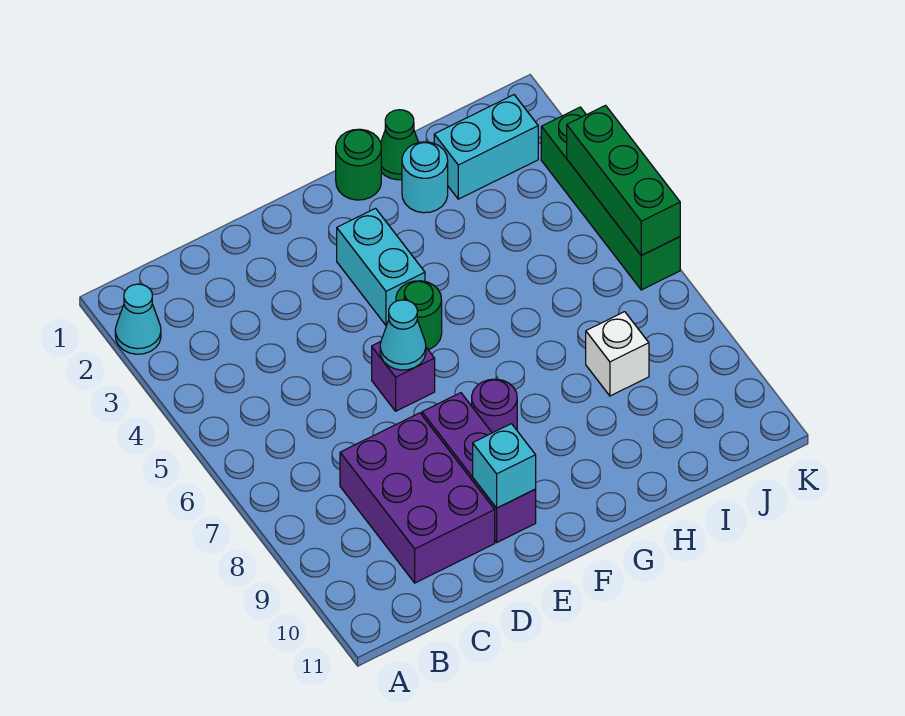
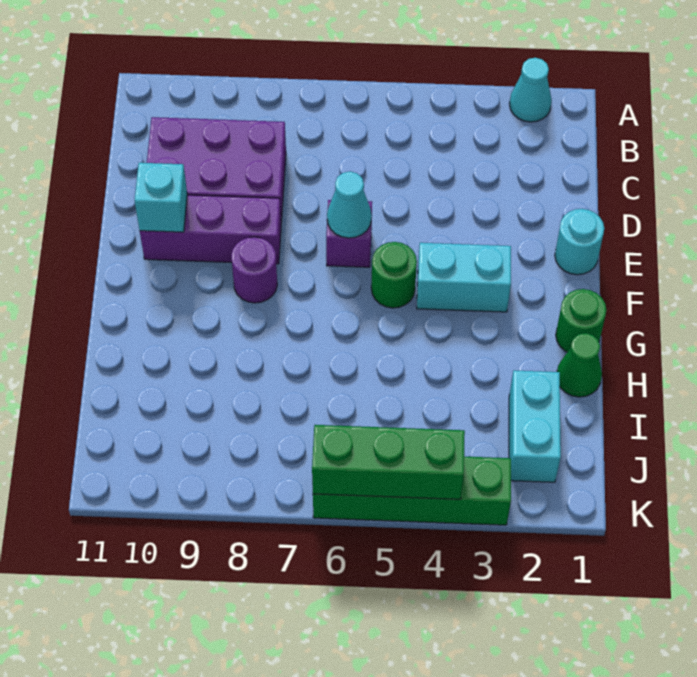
cyan round brick H2 level 1 -> cyan round brick E1 level 1
white brick I8 level 1 -> none

